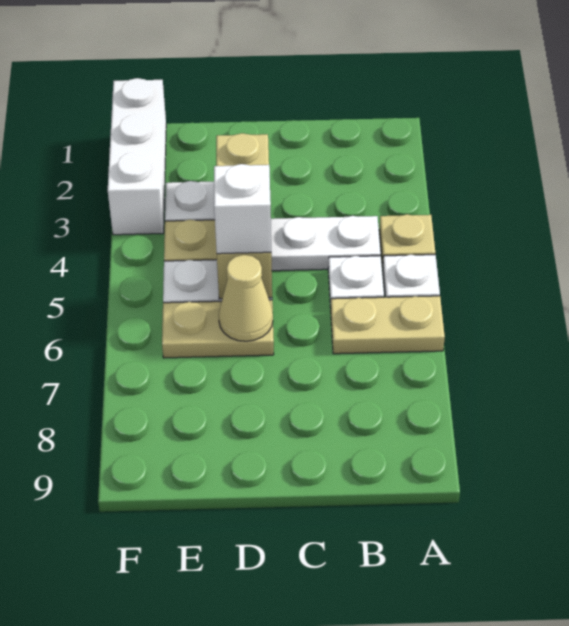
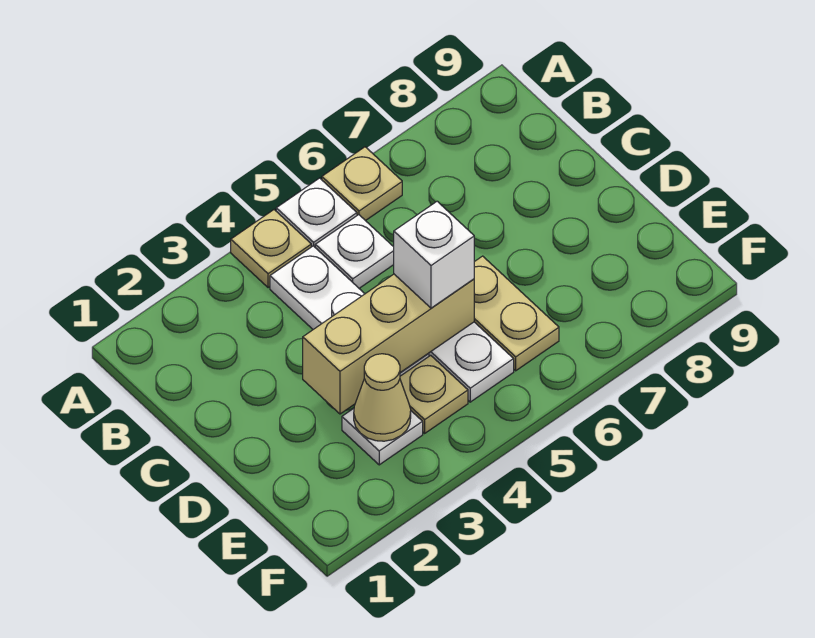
tan plate A6:B6 level 1 -> tan plate A6 level 1
tan cone D6 level 2 -> tan cone E3 level 2
white brick F1:F3 level 1 -> none

